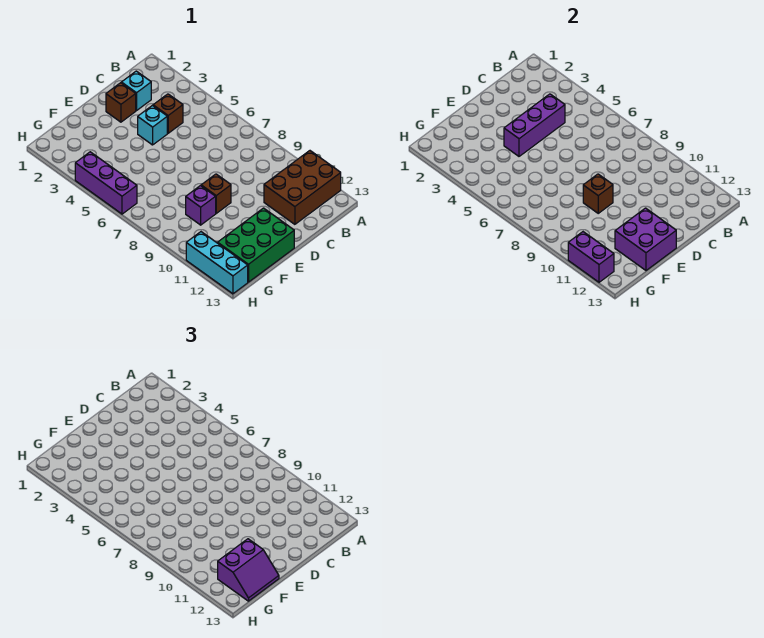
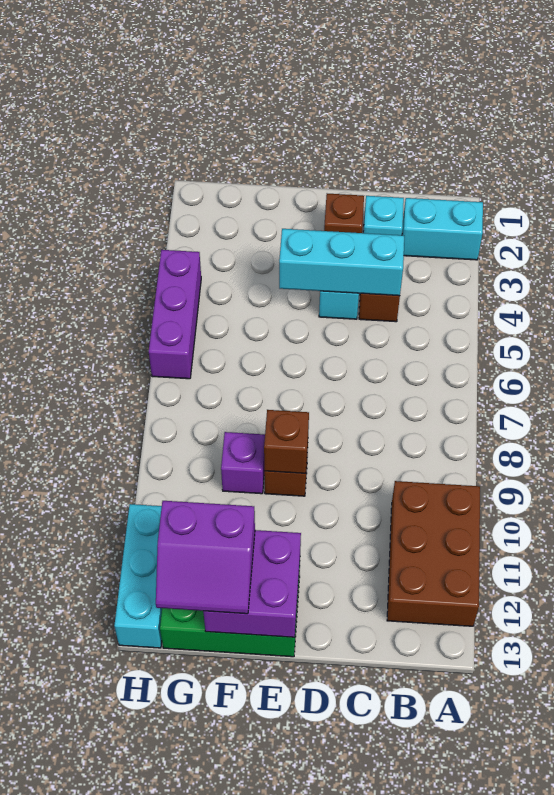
none -> cyan brick A2:B2 level 1
brown brick A11:C12 level 1 -> brown brick A10:B12 level 1
purple brick C4:E4 level 2 -> cyan brick C4:E4 level 2
purple brick H11:H12 level 2 -> none

